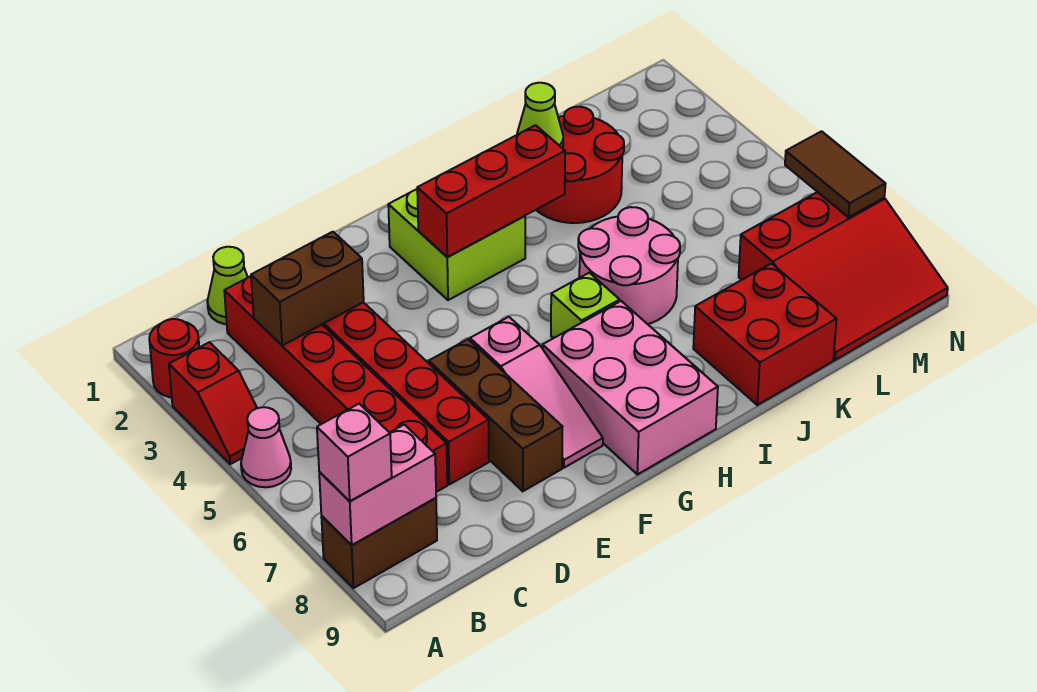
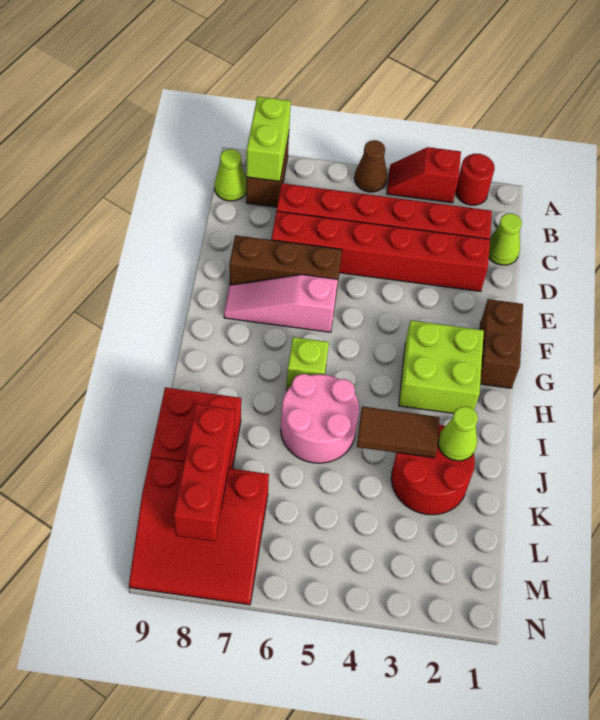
pink cone A5 level 1 -> brown cone A5 level 1
pink brick A8:B8 level 2 -> lime brick A8:B8 level 2
pink brick A8 level 3 -> none
none -> lime cone B9 level 1
brown brick C3:D3 level 2 -> brown brick F1:G1 level 1
red brick G3:I3 level 2 -> red brick K8:M8 level 2
pink brick G7:H9 level 1 -> none
red slope L7:N9 level 1 top 7 -> red slope L7:N9 level 1 top L
brown tile N6:N7 level 2 -> brown tile J3:J4 level 2

